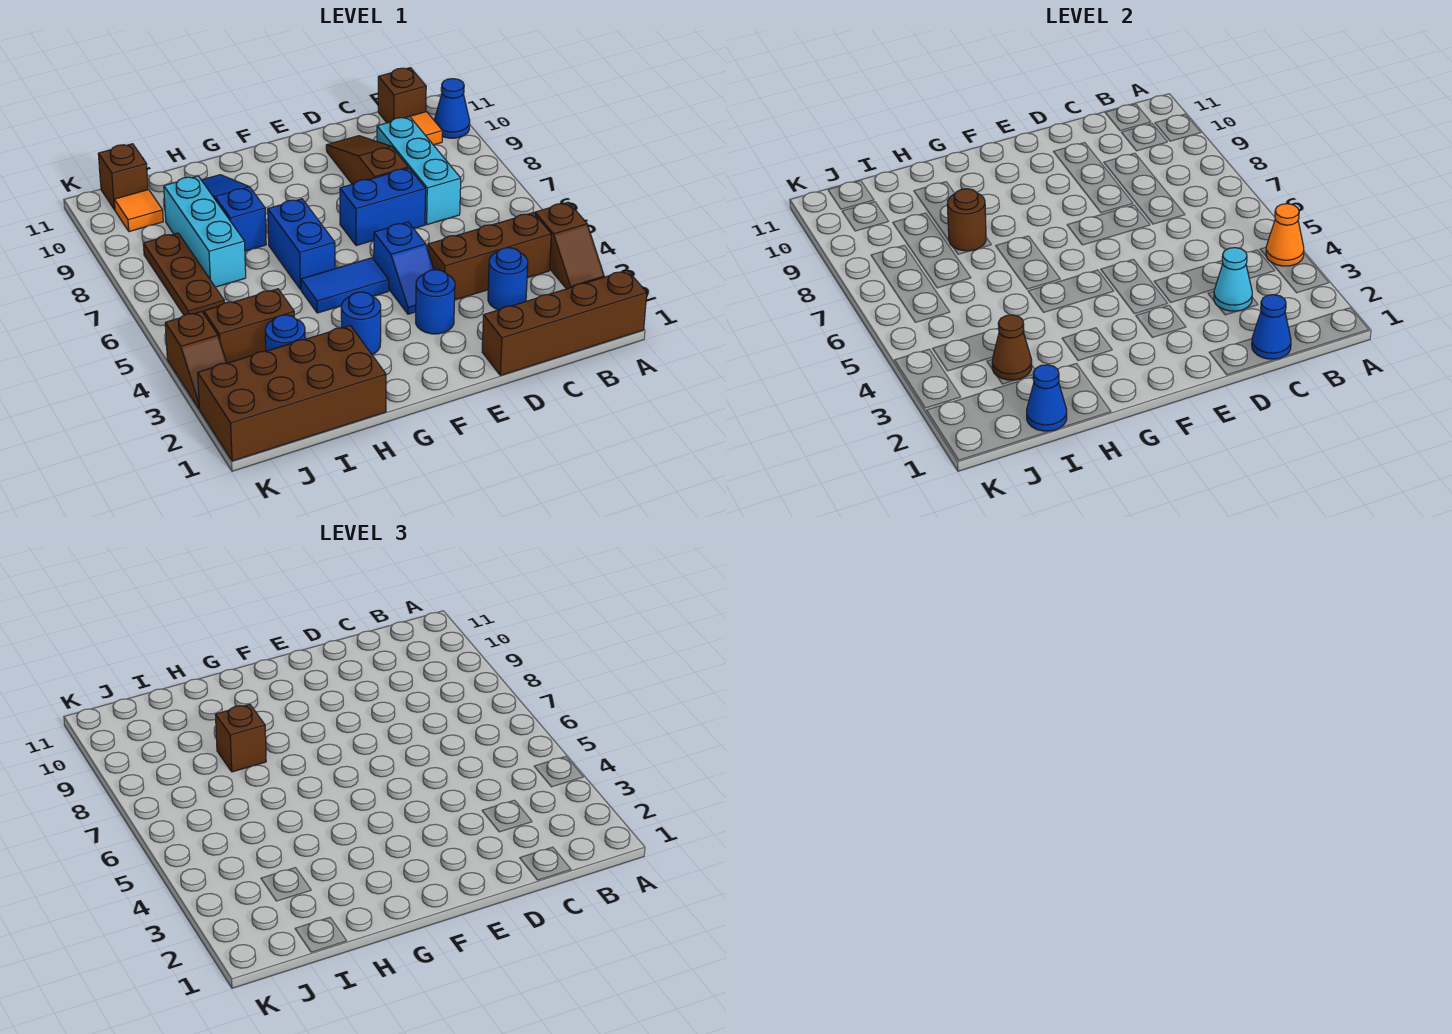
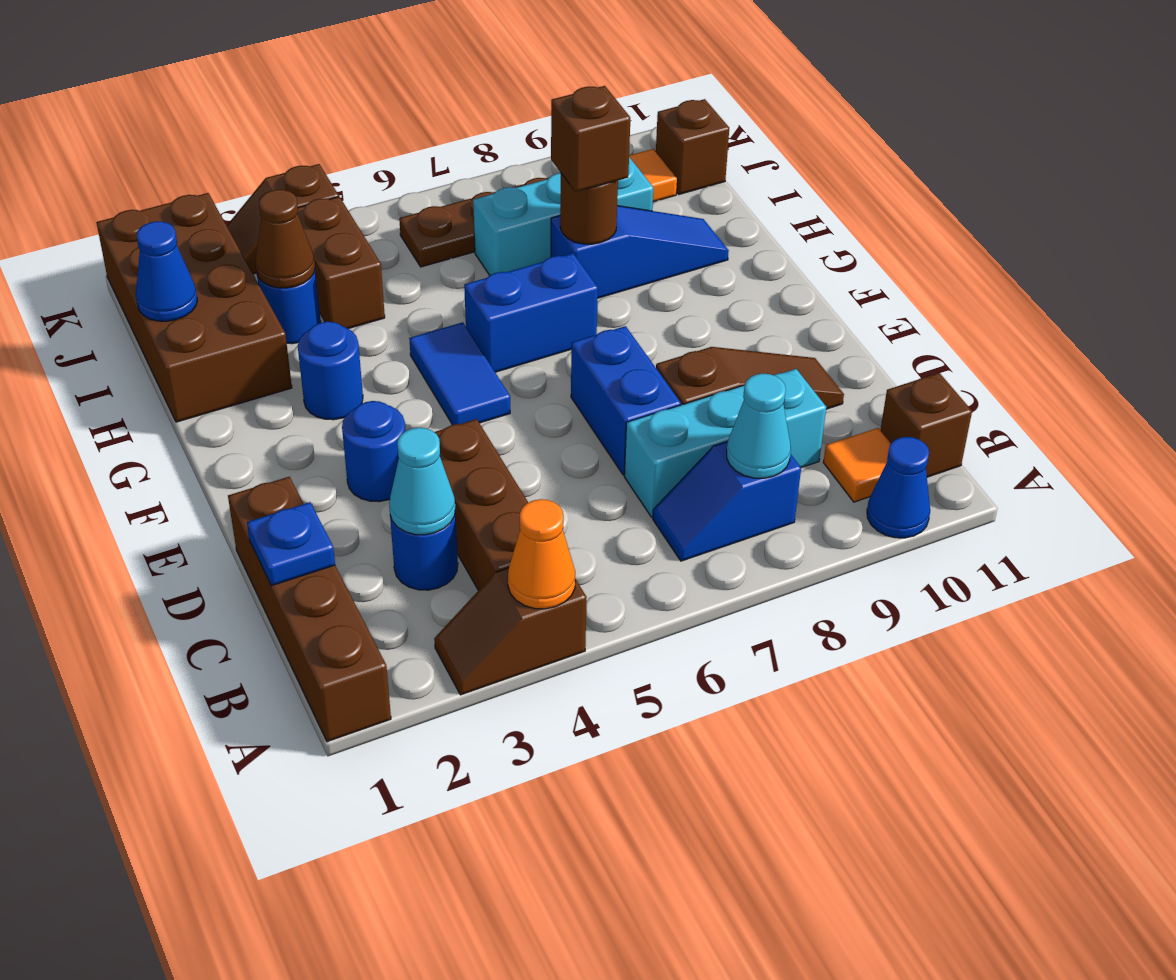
none -> cyan cone B8 level 2
blue cone C1 level 2 -> blue plate C1 level 2
blue slope E4:E5 level 1 top 5 -> blue slope B7:B8 level 1 top 8

